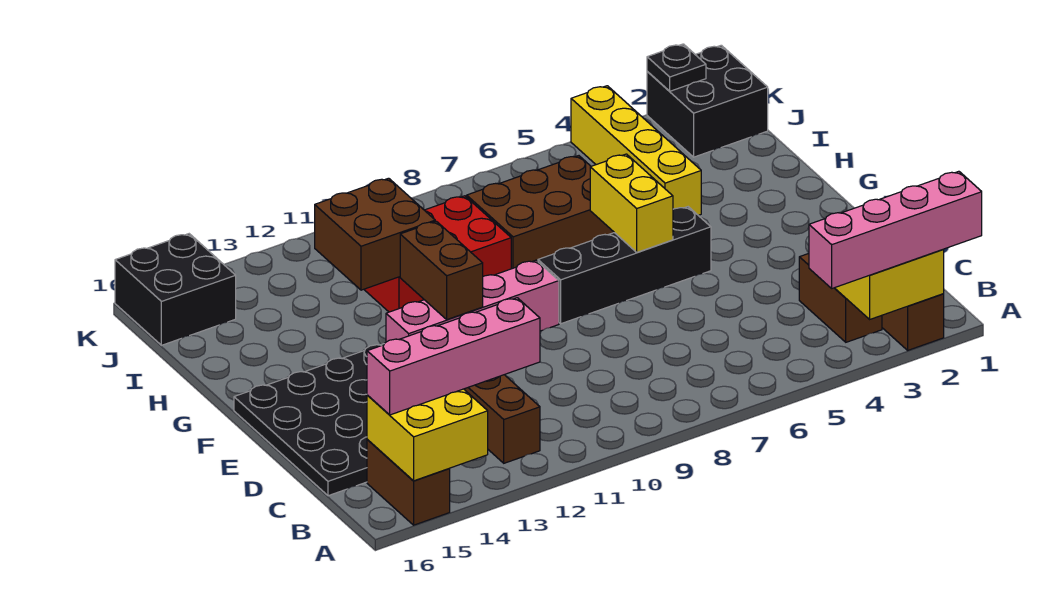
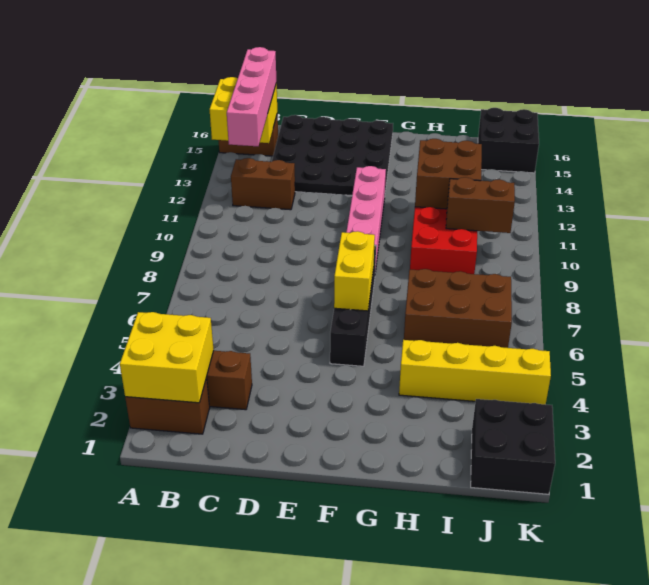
pink brick A1:A4 level 3 -> none
yellow brick F6:G6 level 2 -> yellow brick F6:F7 level 2
brown brick F11:G11 level 2 -> brown brick I10:J10 level 2
brown brick H6:I8 level 1 -> brown brick H6:J7 level 1
black plate K2 level 2 -> none

